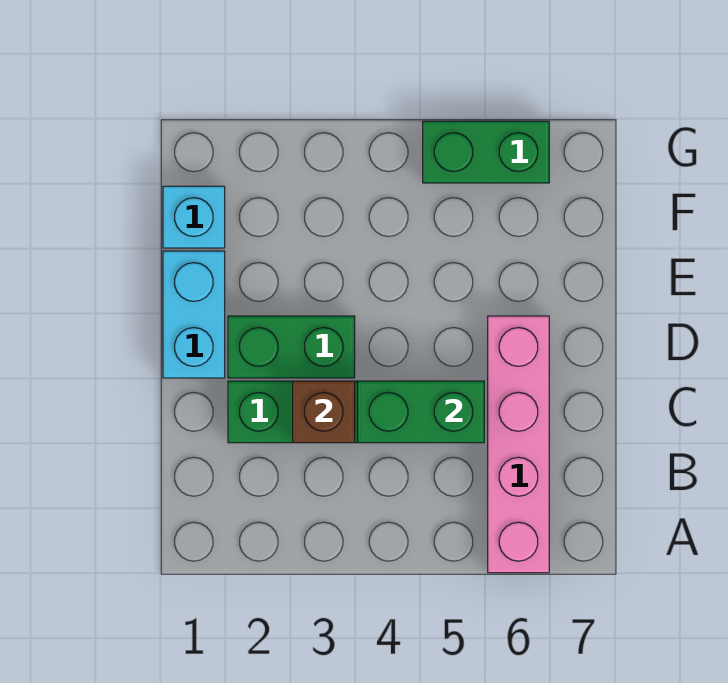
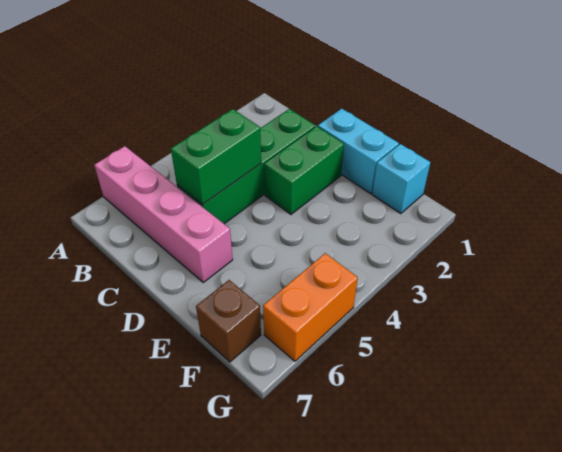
brown brick C3 level 2 -> brown brick F7 level 1
green brick G5:G6 level 1 -> orange brick G5:G6 level 1

